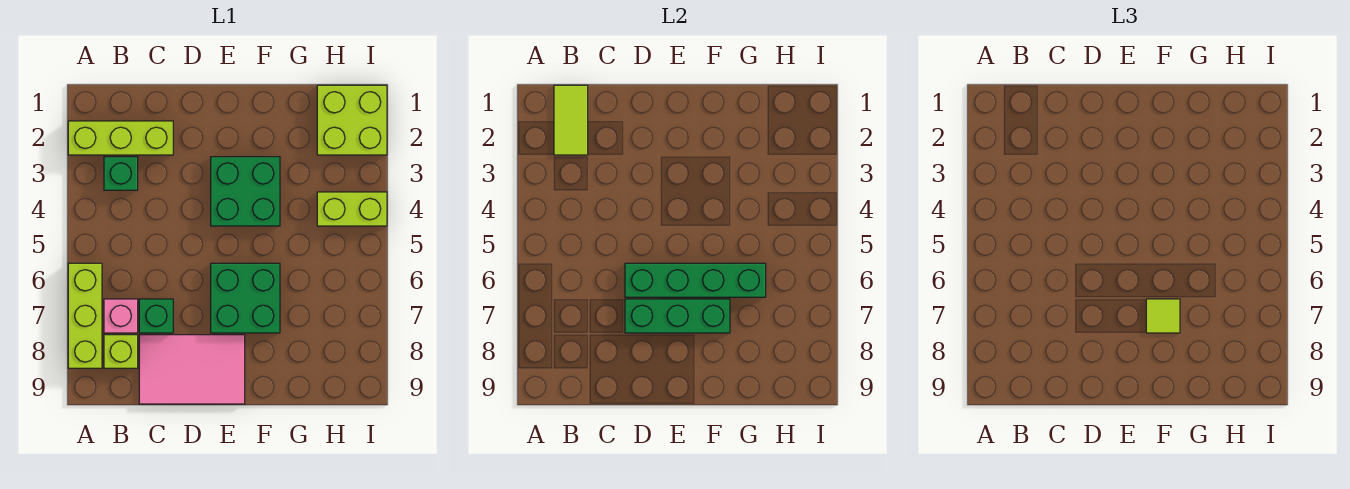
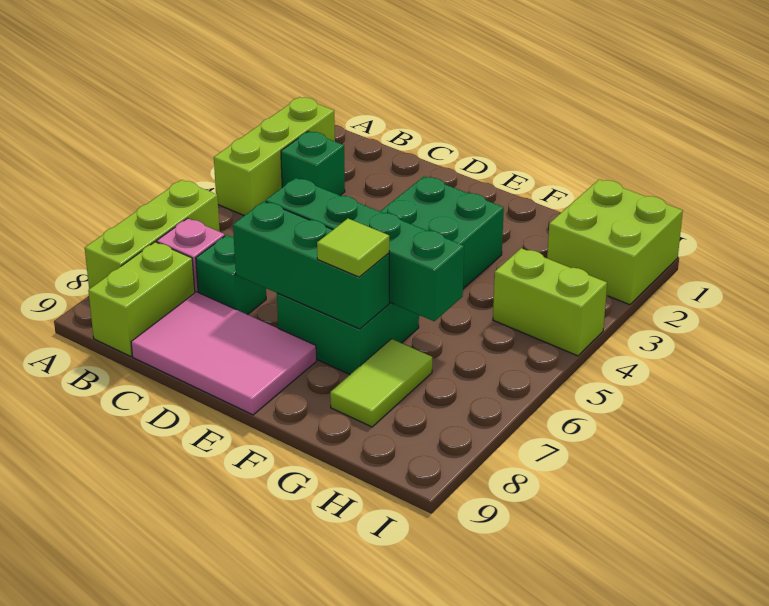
lime brick A2:C2 level 1 -> lime brick A2:A4 level 1
lime tile B1:B2 level 2 -> lime tile G7:G8 level 1
lime brick B8 level 1 -> lime brick B8:B9 level 1

